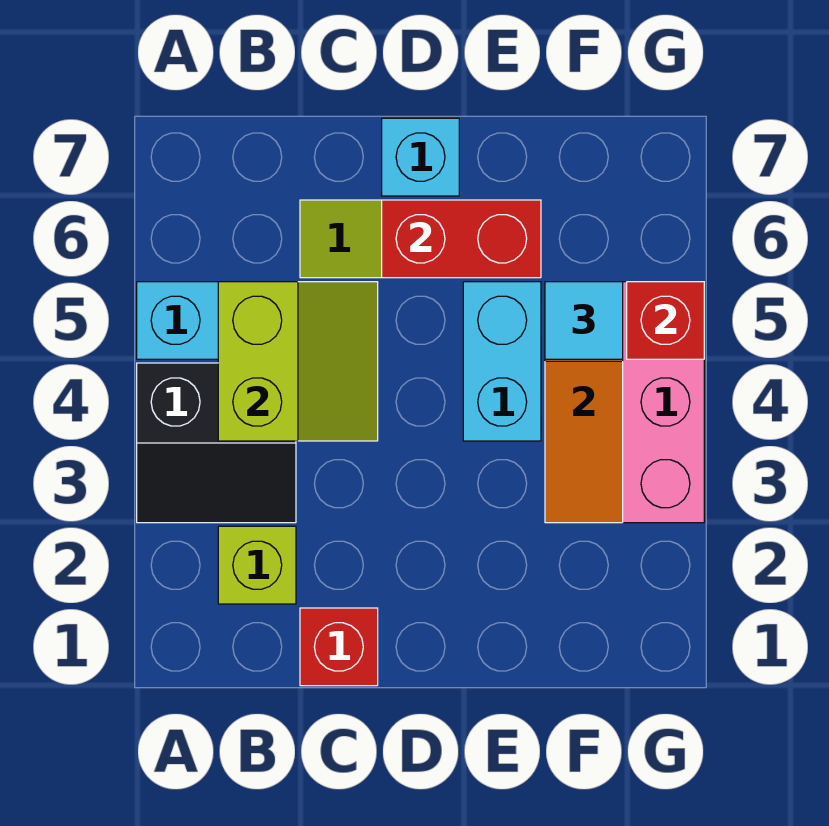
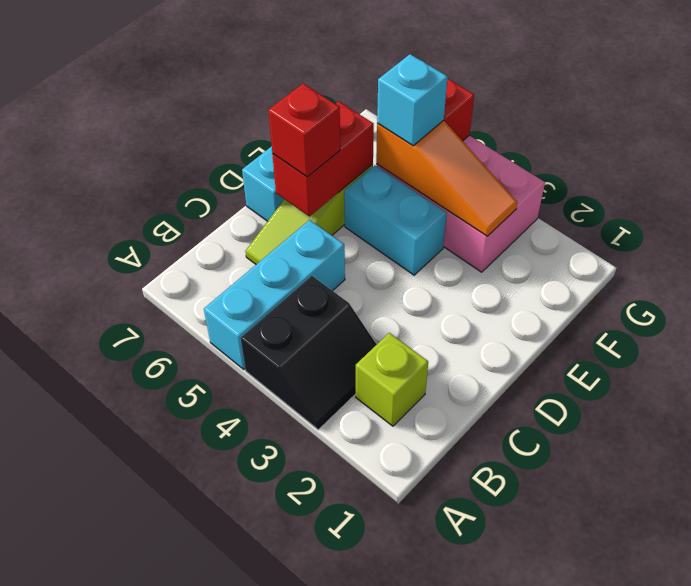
lime slope B4:C5 level 2 top B -> none
red brick C1 level 1 -> red brick D6 level 3
cyan tile F5 level 3 -> cyan brick F5 level 3

